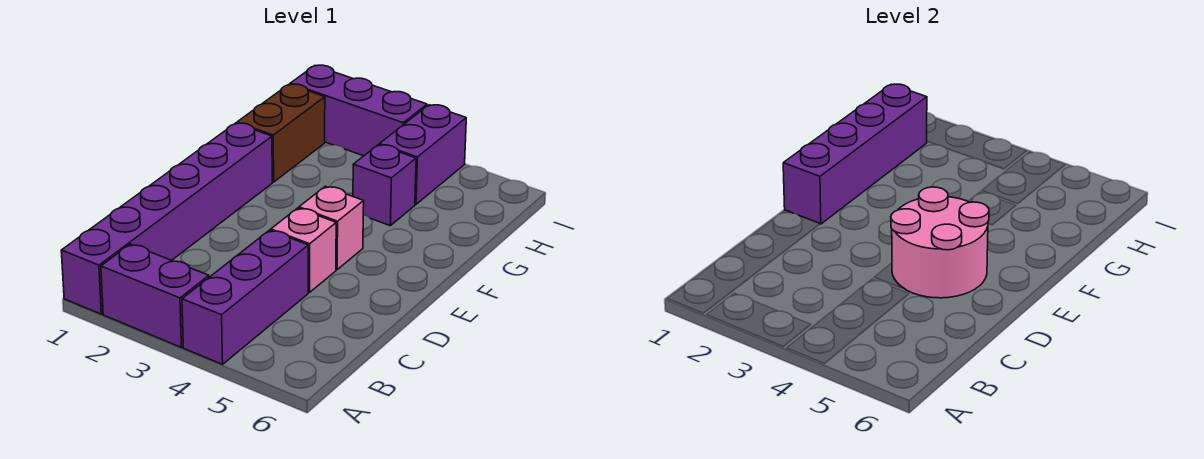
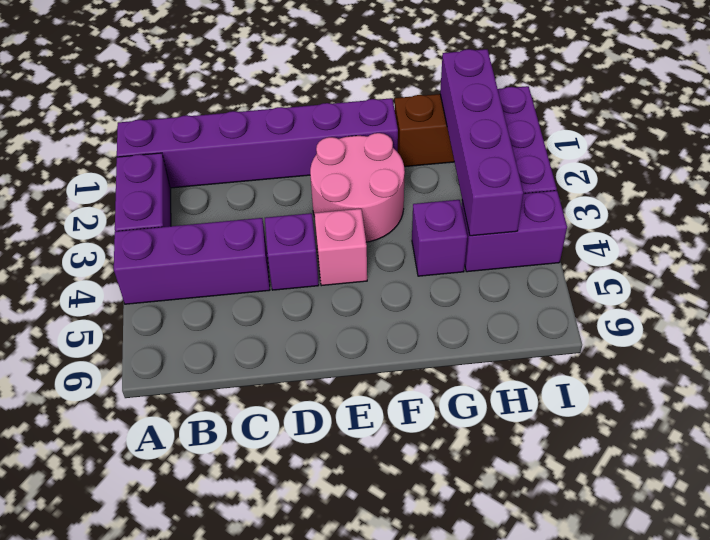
pink brick D4 level 1 -> purple brick D4 level 1
pink round brick D4:E5 level 2 -> pink round brick E2:F3 level 1
purple brick E1:H1 level 2 -> purple brick H1:H4 level 2

